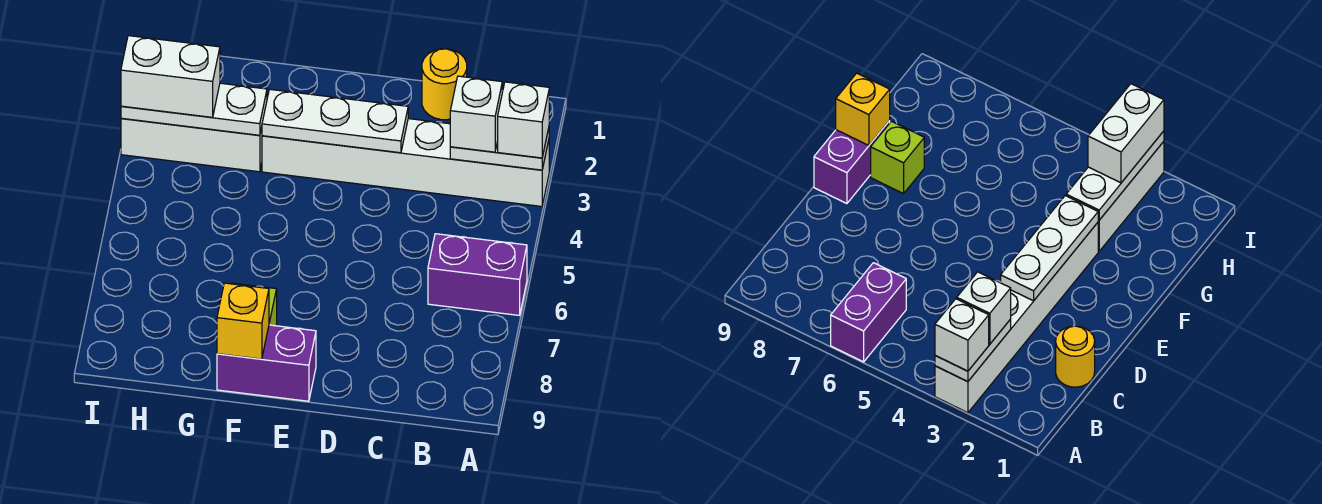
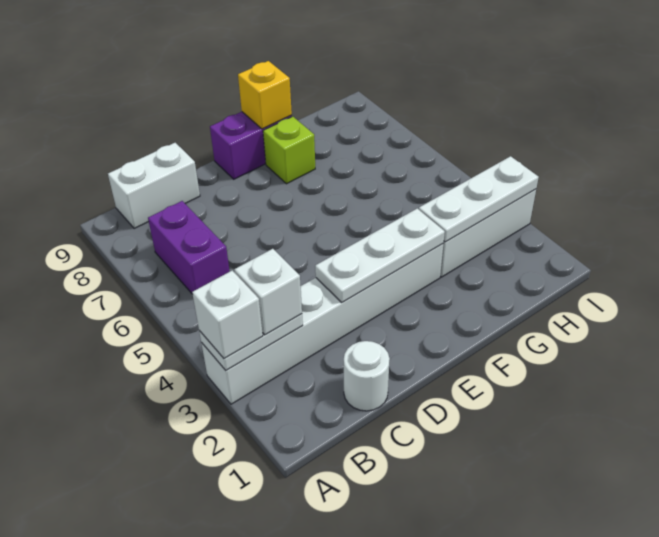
purple brick A6:B6 level 1 -> purple brick B6:B7 level 1
yellow round brick C1 level 1 -> white round brick C1 level 1
white brick H3:I3 level 3 -> white brick B9:C9 level 1

